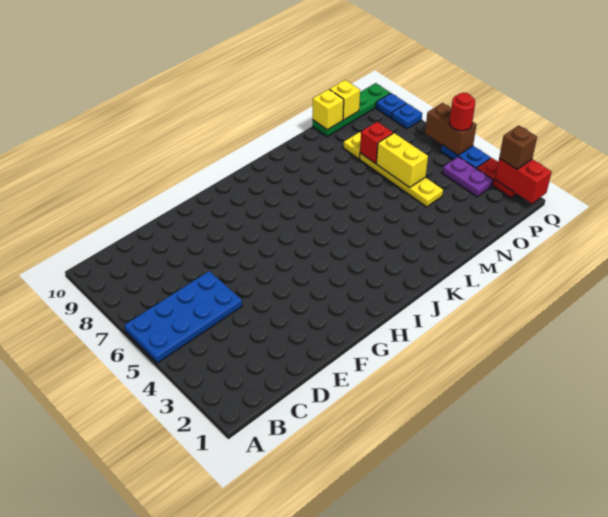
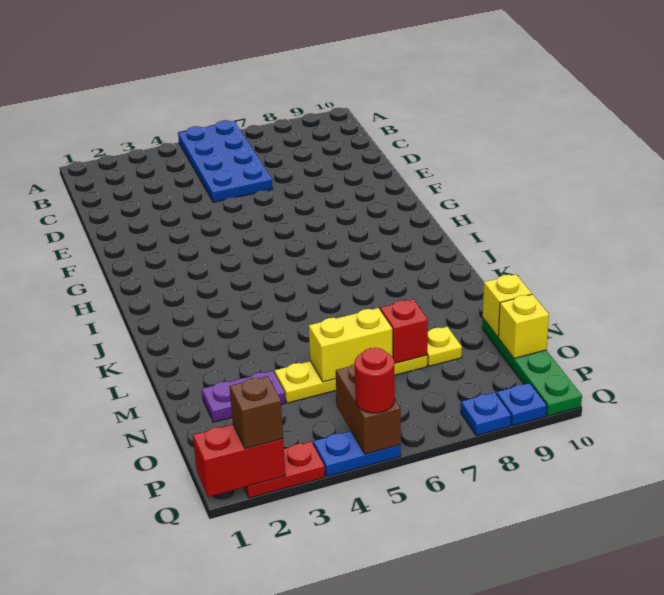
purple plate P3:P4 level 1 -> purple plate N2:N3 level 1
brown brick Q5:Q6 level 2 -> brown brick P5:Q5 level 2

